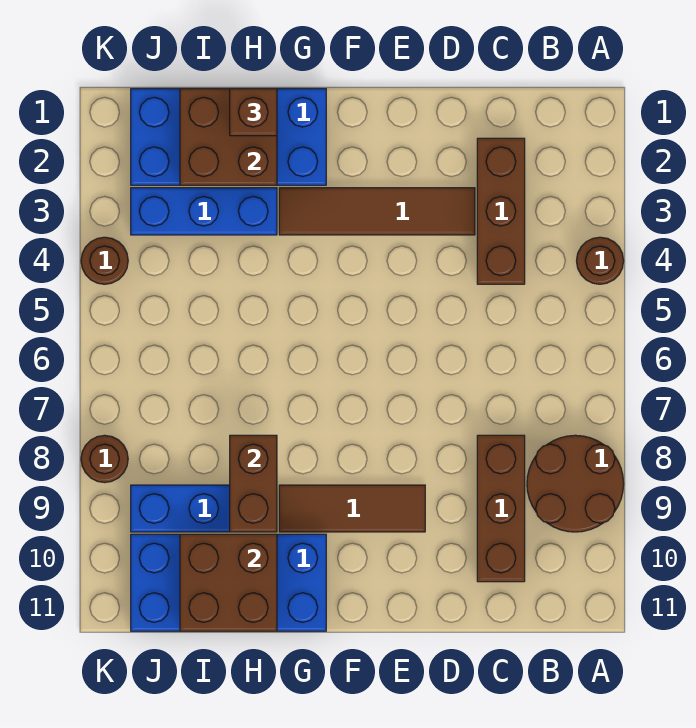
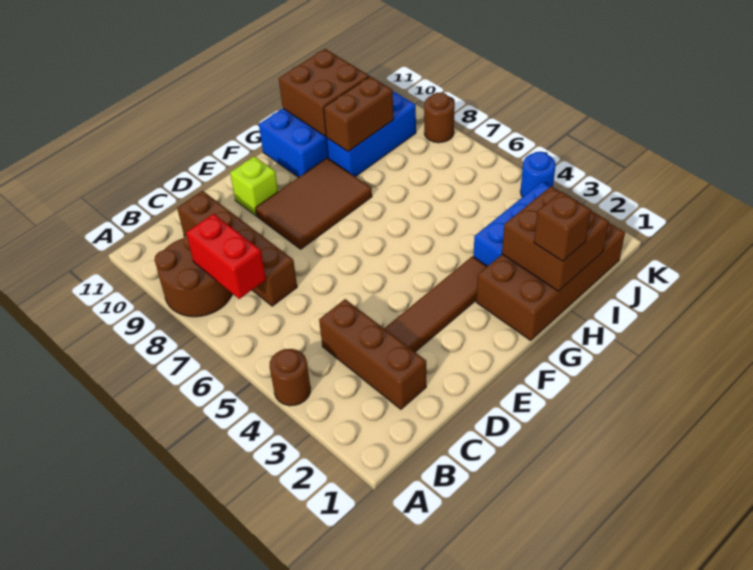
none -> red brick B7:B8 level 2
brown brick C8:C10 level 1 -> brown brick C7:C10 level 1
brown tile E9:G9 level 1 -> brown tile E8:G9 level 1
none -> lime brick E10 level 1
blue brick G1:J2 level 1 -> brown brick G1:J2 level 1
brown brick H8:H9 level 2 -> brown brick H9:I9 level 2
brown round brick K4 level 1 -> blue round brick K4 level 1

